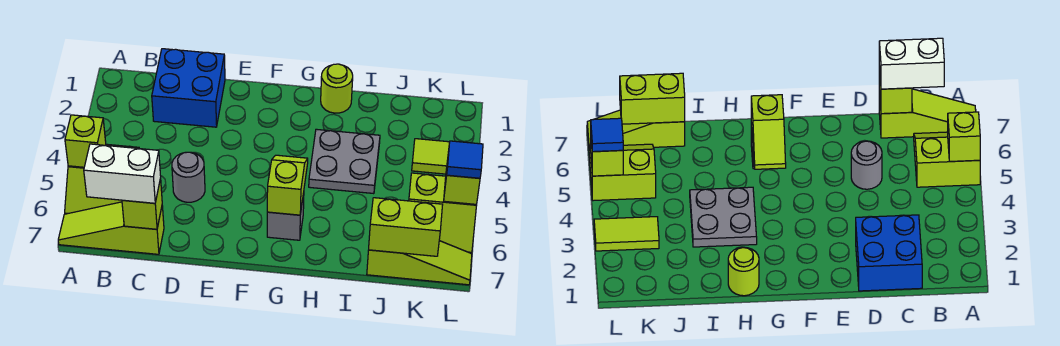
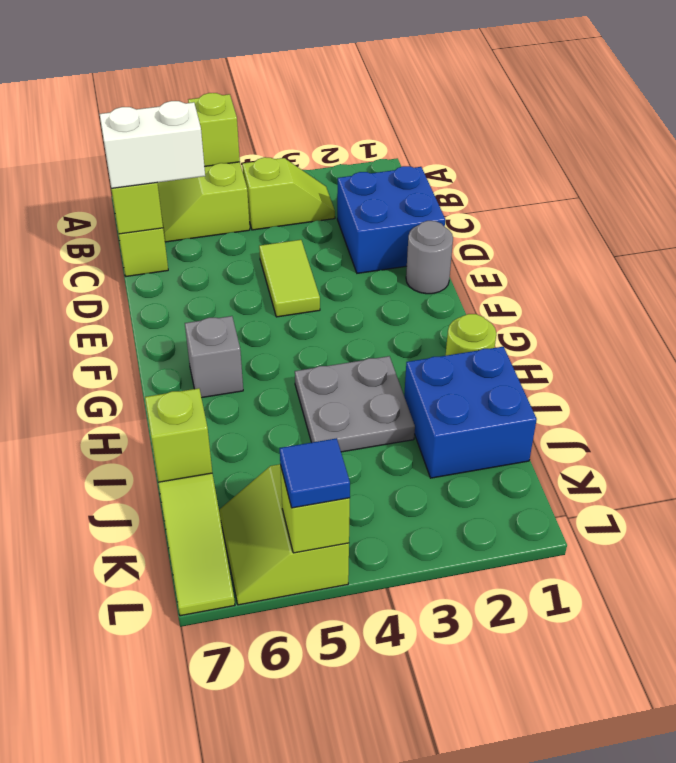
white brick B7:C7 level 3 -> white brick C6:C7 level 3
grey round brick D5 level 1 -> grey round brick E1 level 1
lime slope G5:G6 level 2 top 6 -> lime slope B3:B4 level 1 top 4
none -> blue brick I1:J2 level 1
lime brick J7:K7 level 2 -> lime brick J7 level 2
lime tile K3:L3 level 1 -> lime tile D4:E4 level 1

